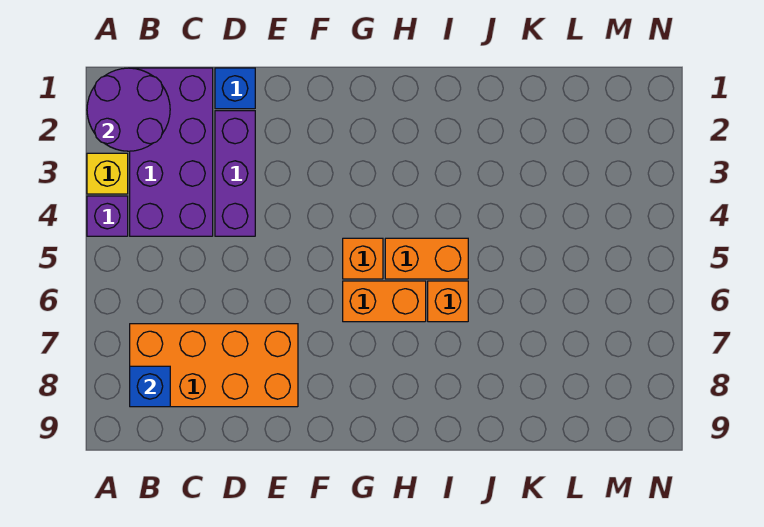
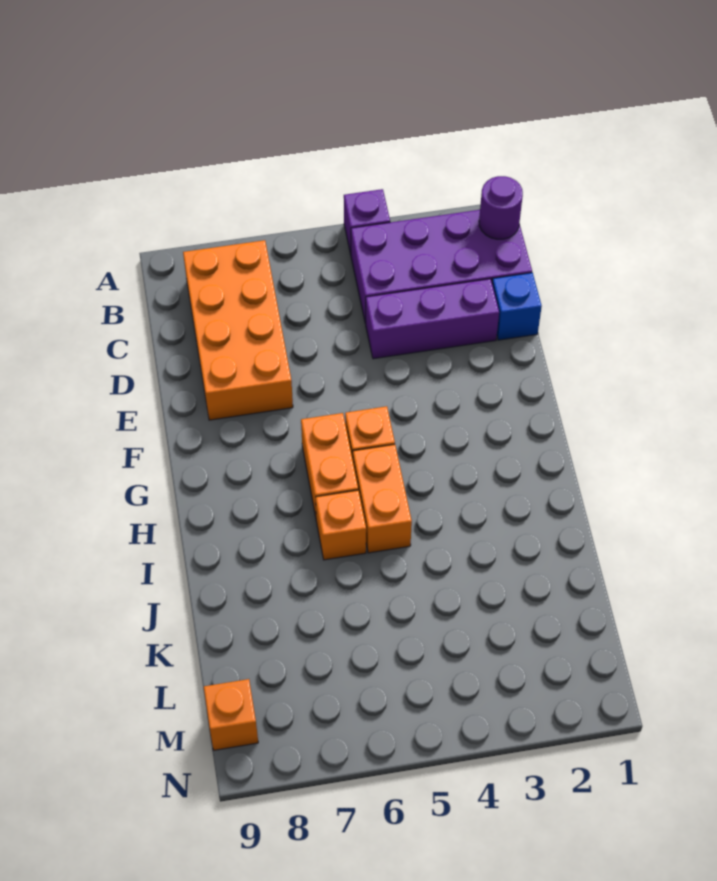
purple round brick A1:B2 level 2 -> purple round brick B1 level 2
yellow brick A3 level 1 -> none
blue brick B8 level 2 -> none
none -> orange brick M9 level 1

